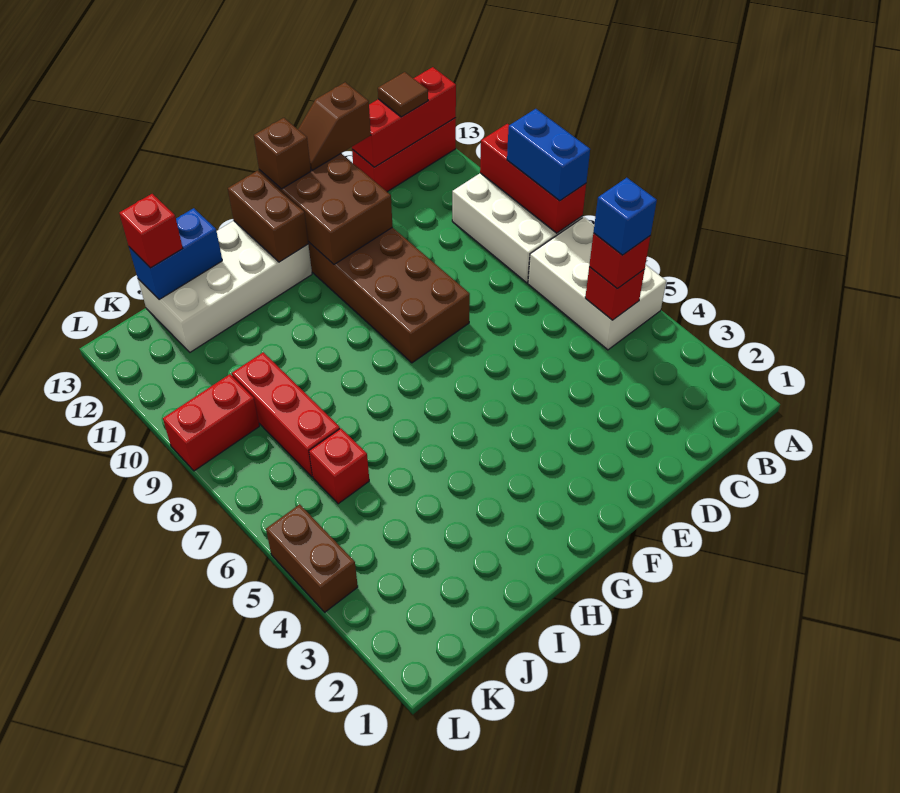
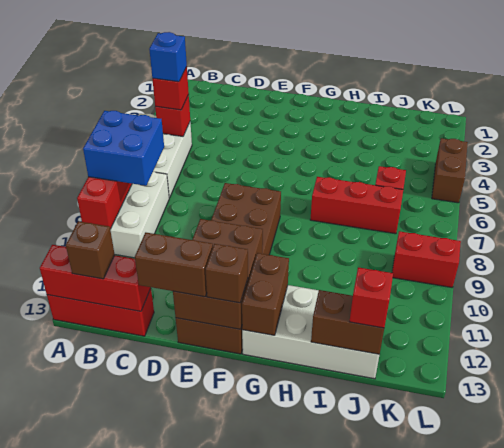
blue brick A8:A9 level 3 -> blue brick A8:B9 level 3
brown tile B13 level 3 -> brown brick B13 level 3
brown slope D13:E13 level 3 top D -> brown brick D13:E13 level 3
blue brick I13:J13 level 2 -> brown brick I13:J13 level 2
red brick J7:J9 level 1 -> red brick H7:J7 level 1

